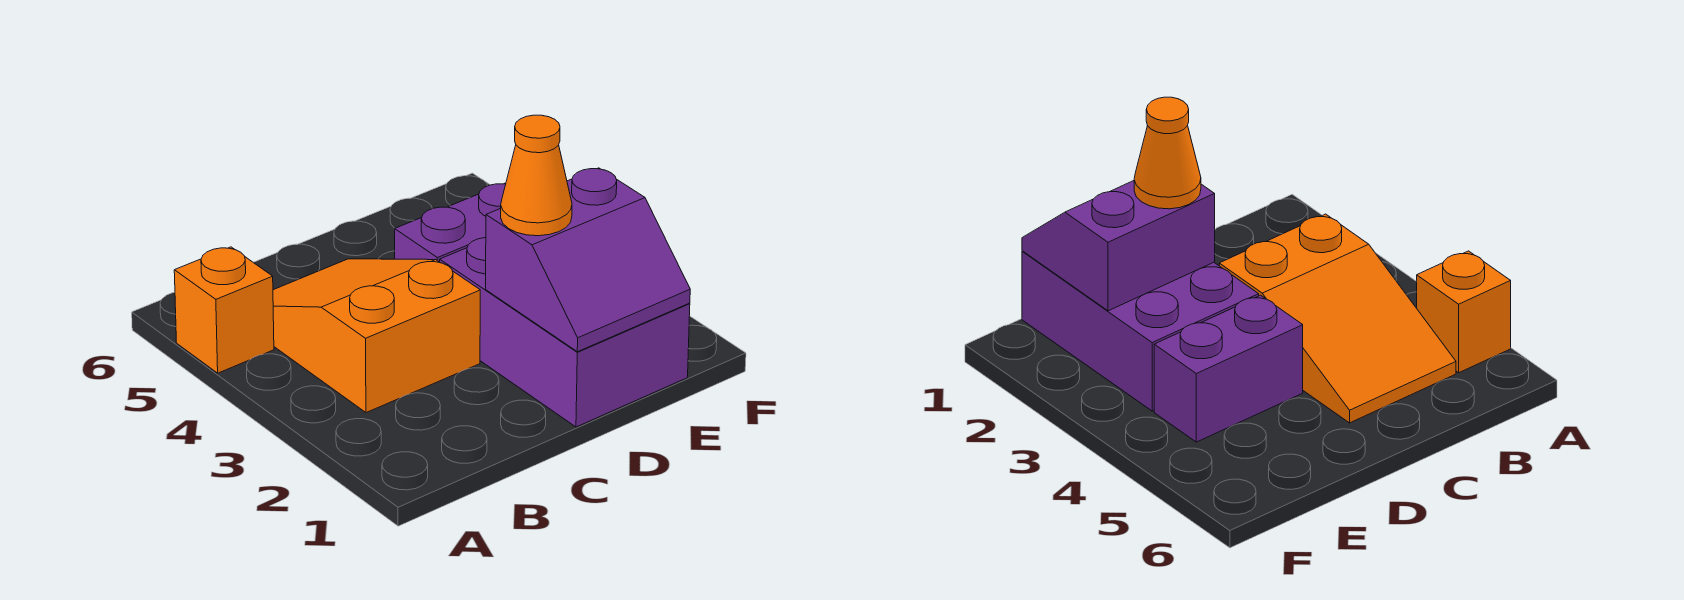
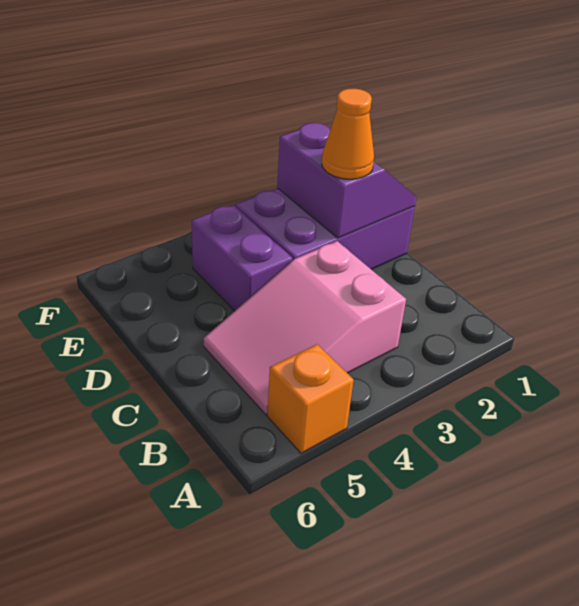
orange slope B3:C5 level 1 top 3 -> pink slope B3:C5 level 1 top 3

